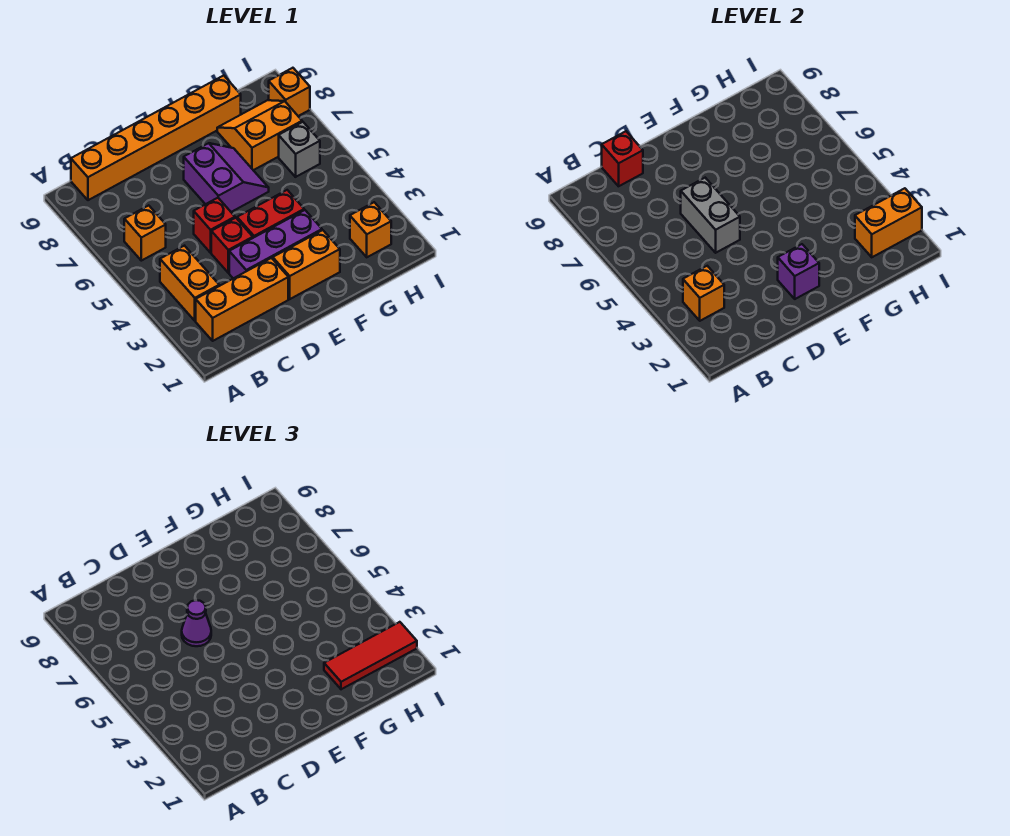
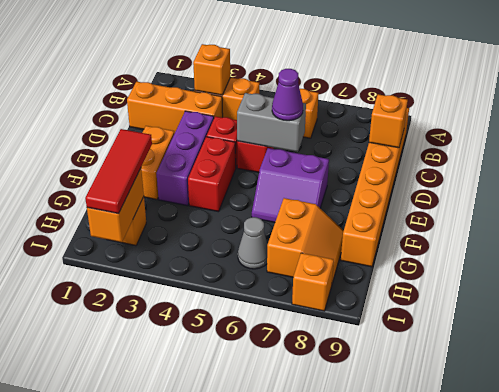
orange brick B2:D2 level 1 -> orange brick C1:C3 level 1
red brick C9 level 2 -> orange brick C9 level 2
purple brick E2 level 2 -> none
grey brick H6 level 1 -> grey cone H6 level 1

